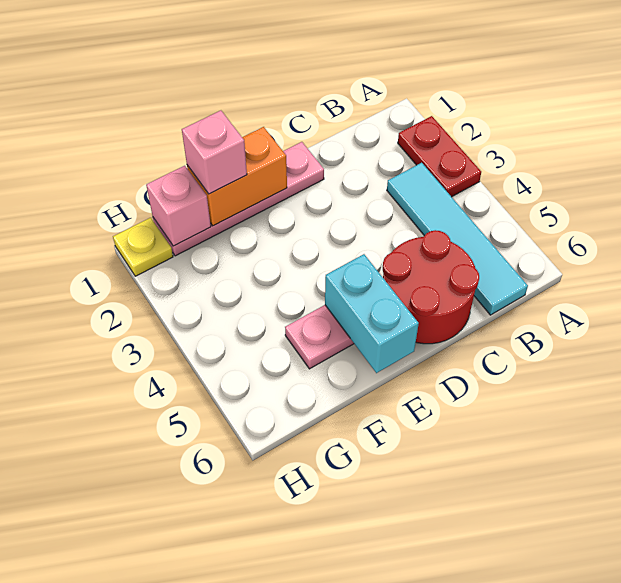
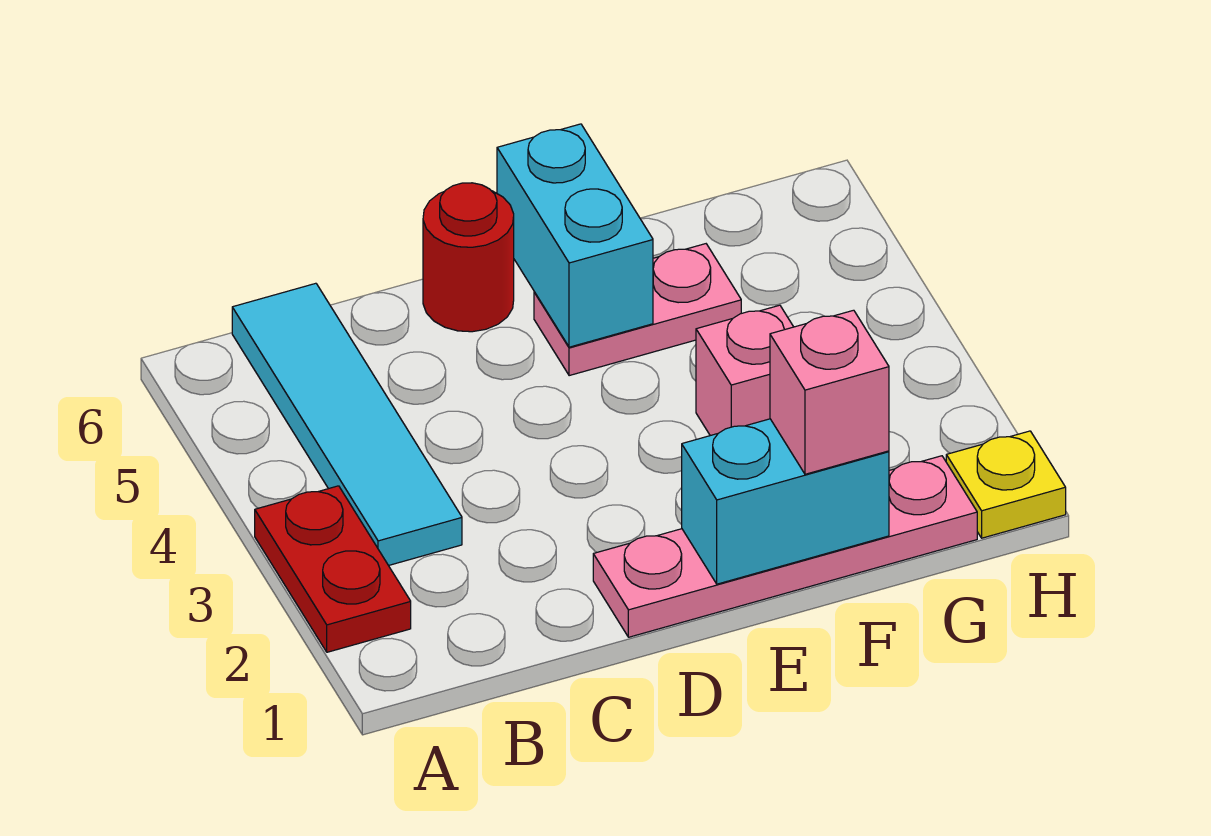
red round brick C5:D6 level 1 -> red round brick D6 level 1
orange brick E1:F1 level 2 -> cyan brick E1:F1 level 2
pink brick G1 level 2 -> pink brick F3 level 1

